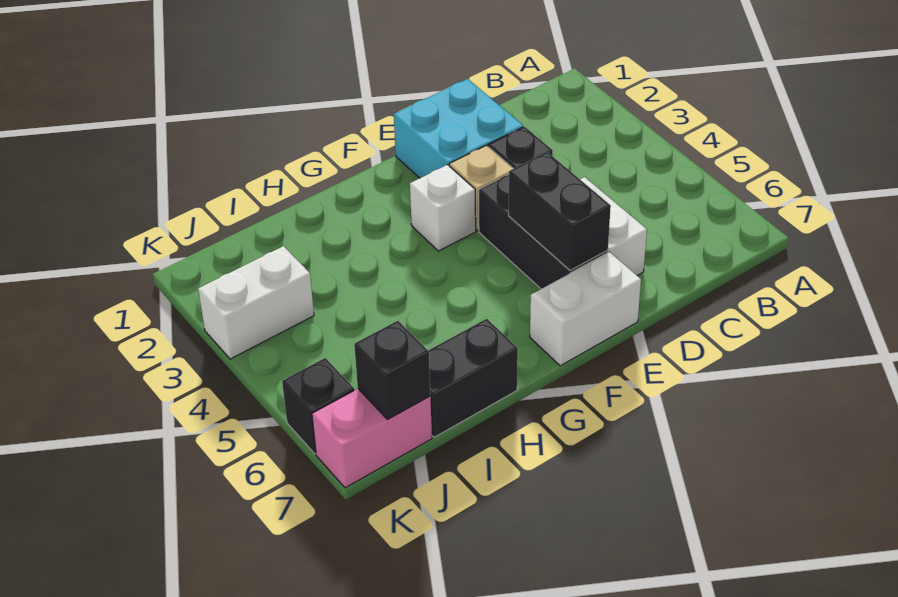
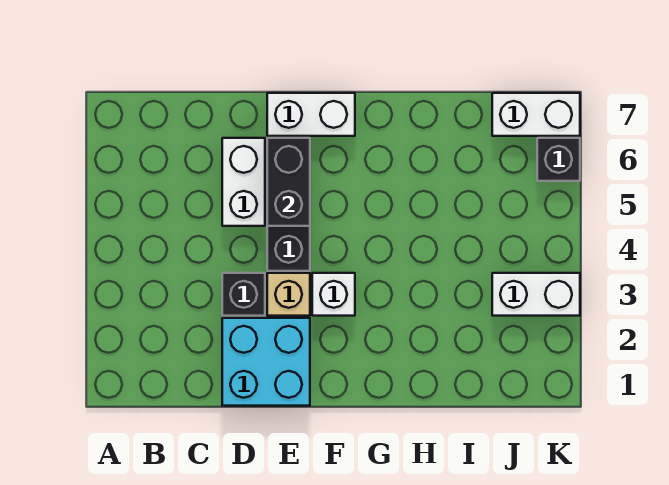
black brick H7:I7 level 1 -> none
pink brick J7:K7 level 1 -> white brick J7:K7 level 1
black brick J7 level 2 -> none

